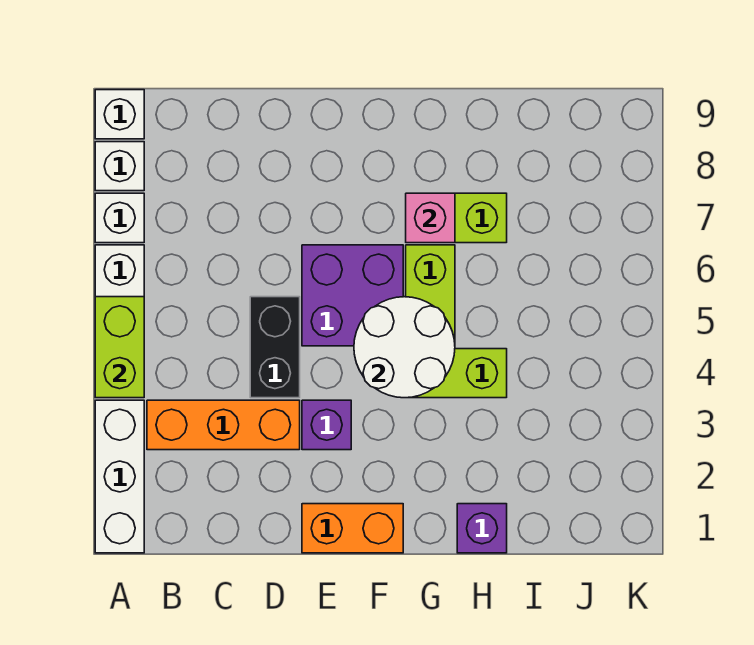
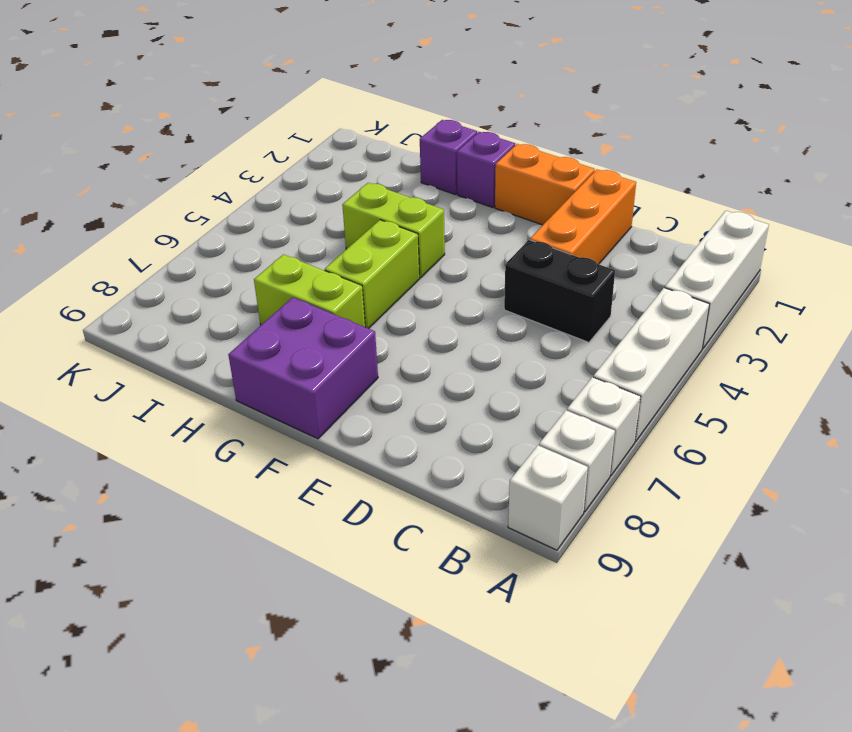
lime brick A4:A5 level 2 -> none
orange brick B3:D3 level 1 -> orange brick D1:D3 level 1
black brick D4:D5 level 1 -> black brick C4:D4 level 1
purple brick E3 level 1 -> purple brick G1 level 1
purple brick E5:F6 level 1 -> purple brick F8:G9 level 1
white round brick F4:G5 level 2 -> none
pink brick G7 level 2 -> none

